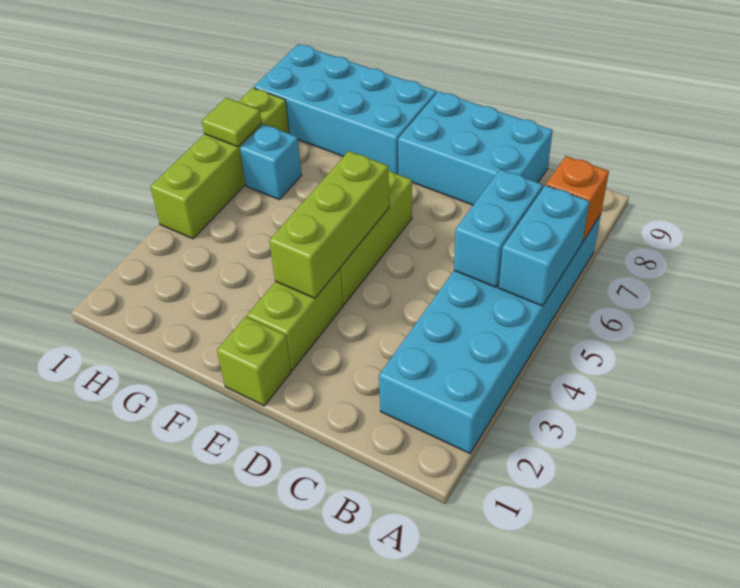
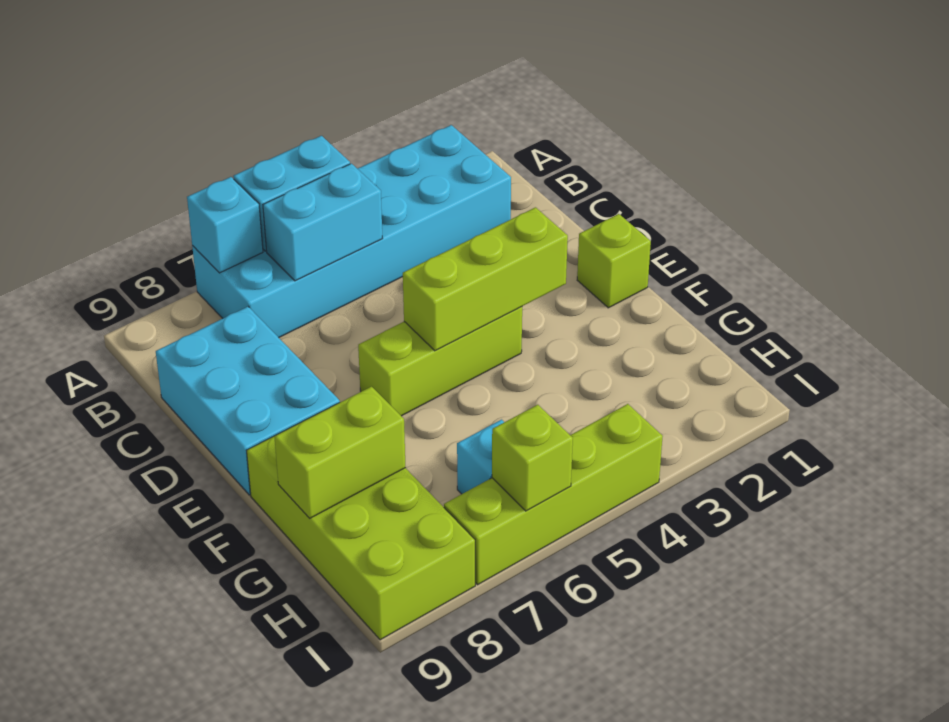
orange brick A7 level 2 -> cyan brick A7 level 2
lime brick E2:E3 level 1 -> lime brick G8:G9 level 2
cyan brick F8:I9 level 1 -> lime brick F8:I9 level 1
lime tile I6 level 2 -> lime brick I6 level 2

